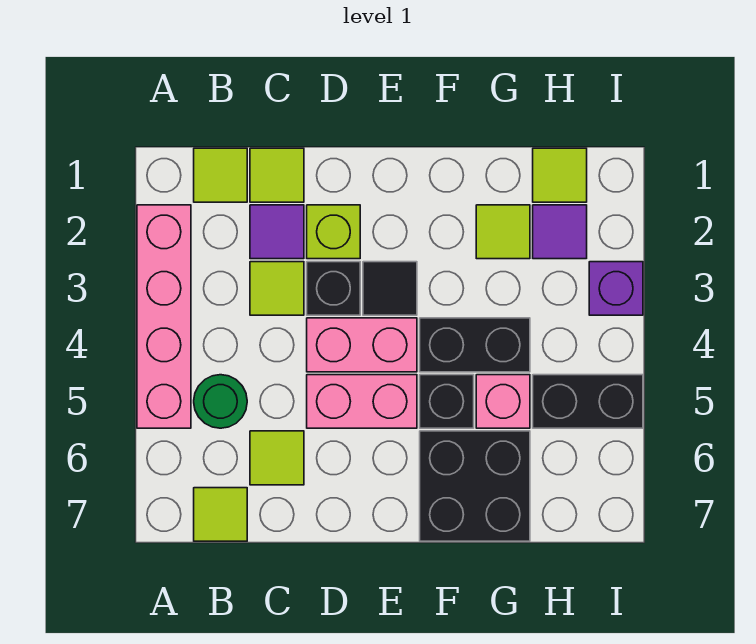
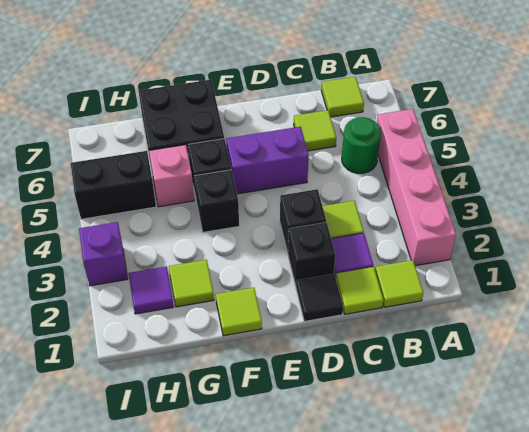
lime brick D2 level 1 -> black brick D2 level 1
pink brick D4:E4 level 1 -> none
pink brick D5:E5 level 1 -> purple brick D5:E5 level 1
black tile E3 level 1 -> black tile D1 level 1
black brick F4:G4 level 1 -> black brick F4 level 1
lime tile H1 level 1 -> lime tile F1 level 1

